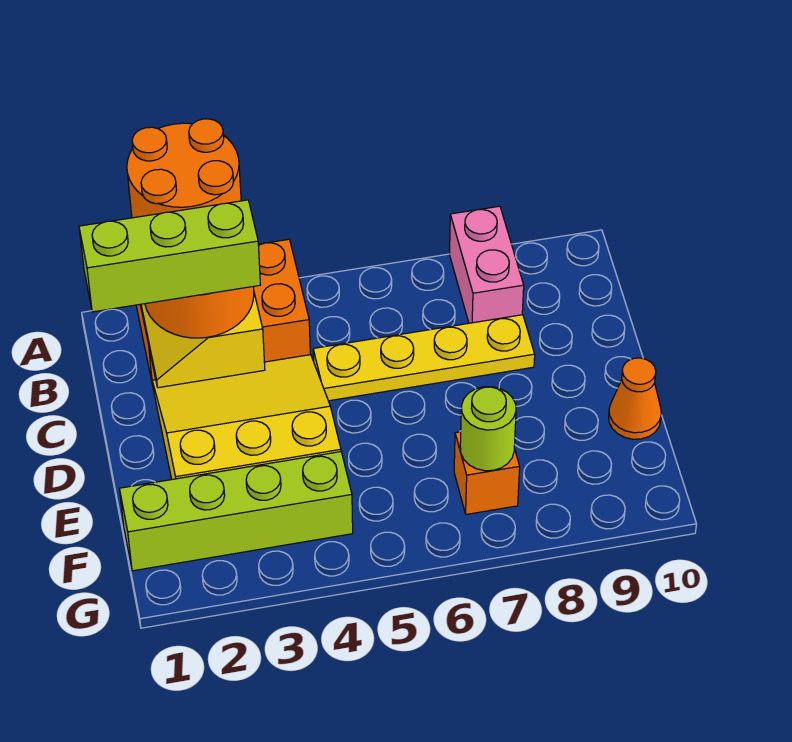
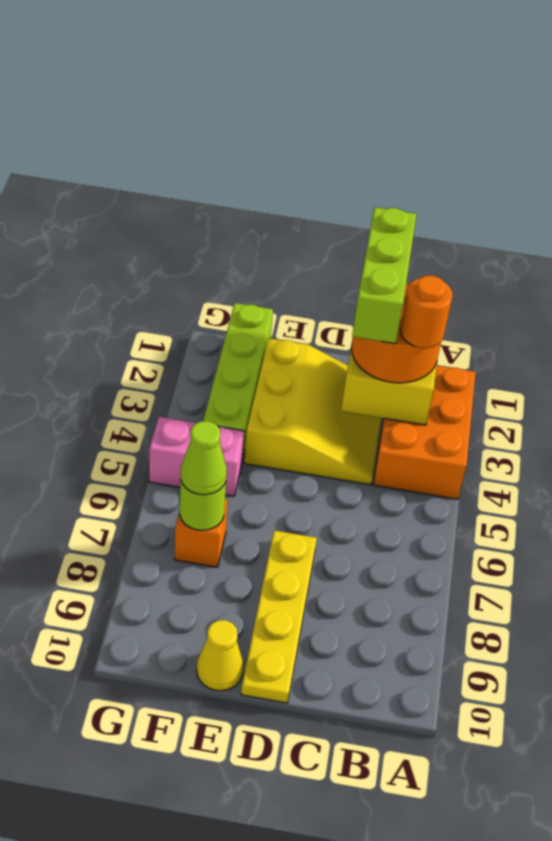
orange round brick A2:B3 level 4 -> orange round brick B3 level 4
pink brick A8:B8 level 1 -> pink brick F5:G5 level 1
yellow plate C5:C8 level 1 -> yellow plate D7:D10 level 1
orange cone E10 level 1 -> yellow cone E10 level 1
none -> lime cone F7 level 3

